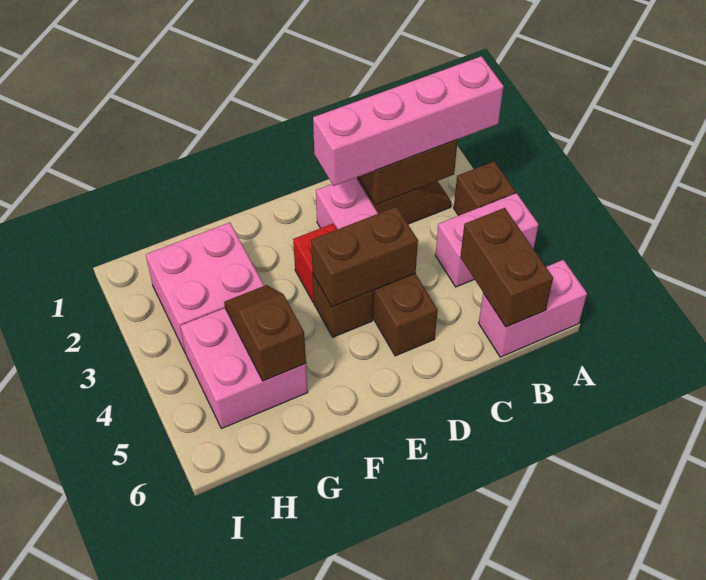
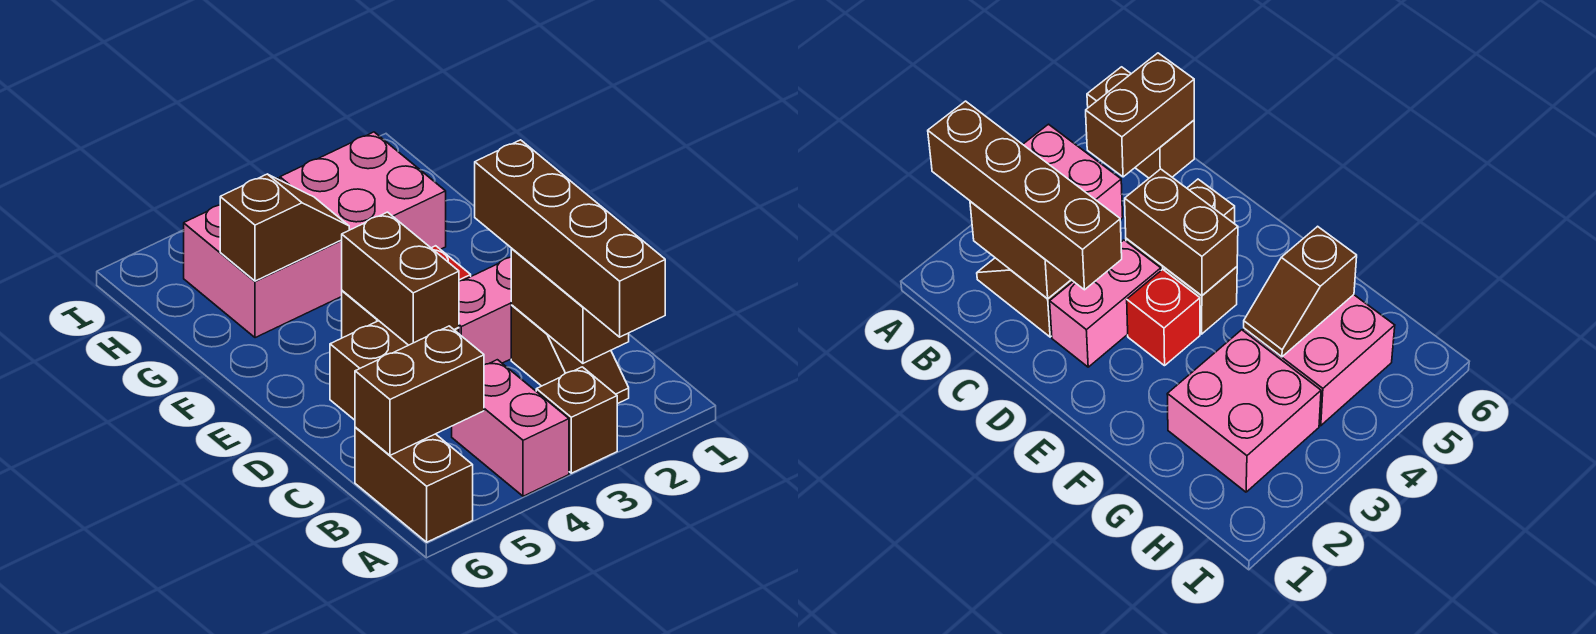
pink brick A2:D2 level 3 -> brown brick A2:D2 level 3
pink brick A6:B6 level 1 -> brown brick A6:B6 level 1

